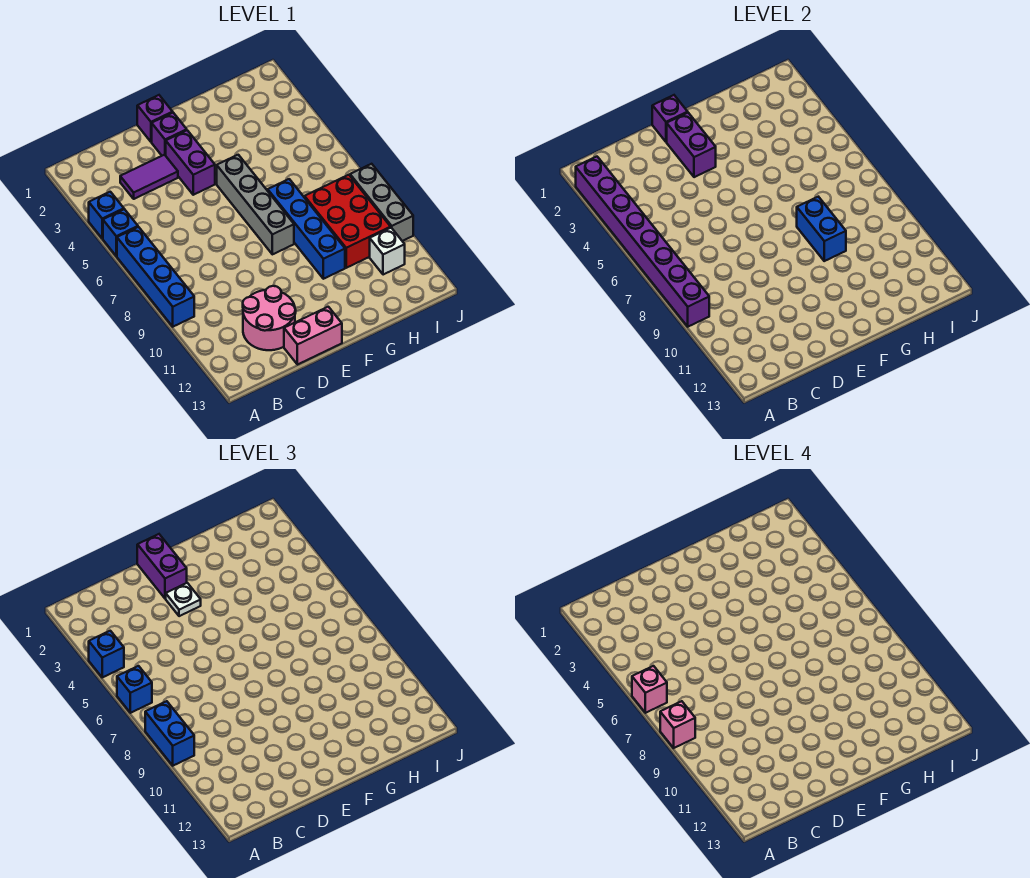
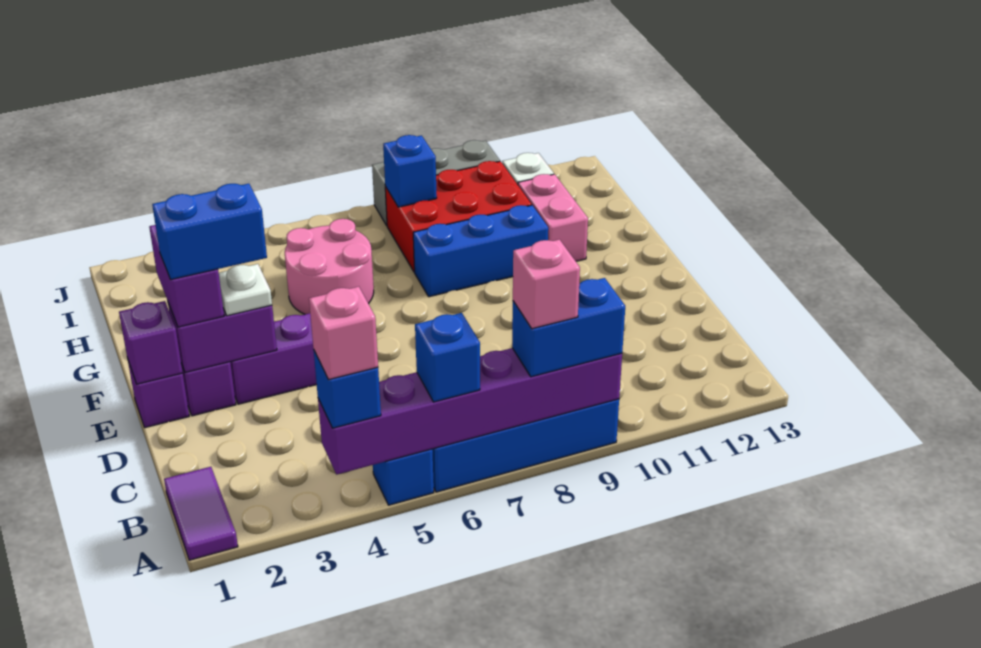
purple brick A2:A9 level 2 -> purple brick A4:A9 level 2
blue brick A4 level 1 -> blue brick I8 level 2
pink brick A6 level 4 -> pink brick A4 level 4
purple tile C3:D3 level 1 -> purple tile A1:B1 level 1
pink round brick C11:D12 level 1 -> pink round brick G5:H6 level 1
pink brick D13:E13 level 1 -> pink brick G11:H11 level 1
purple brick E1:E2 level 3 -> purple brick E2:F2 level 3
grey brick F5:F8 level 1 -> none
blue brick G7:G10 level 1 -> blue brick G8:G10 level 1
blue brick G8:G9 level 2 -> blue brick E2:E3 level 4

